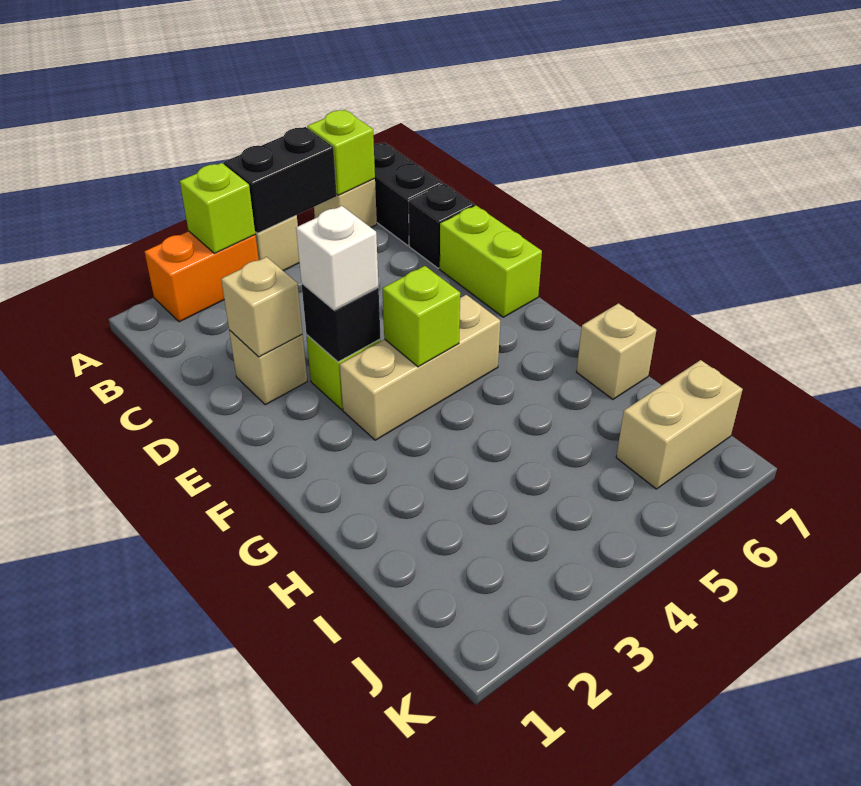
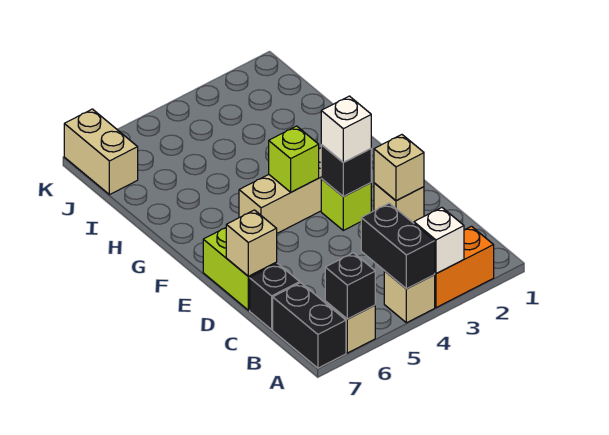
lime brick A3 level 2 -> white brick A3 level 2
black brick A4:A5 level 2 -> black brick A4:B4 level 2
lime brick A6 level 2 -> black brick A6 level 2
tan brick H7 level 1 -> tan brick D7 level 2
tan brick J6:J7 level 1 -> tan brick J7:K7 level 1

